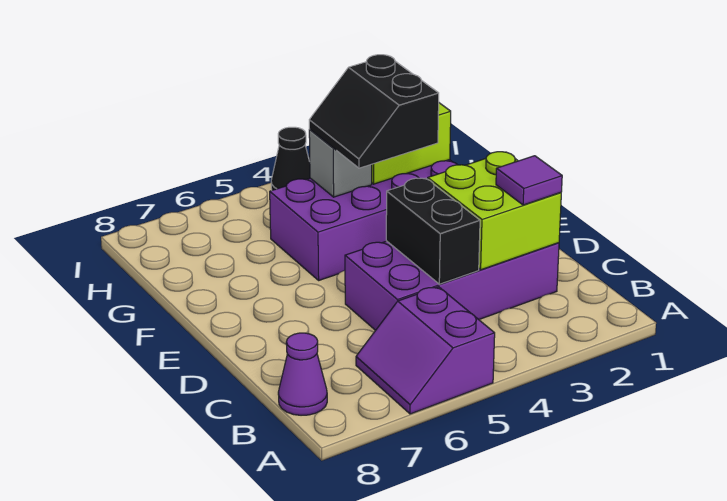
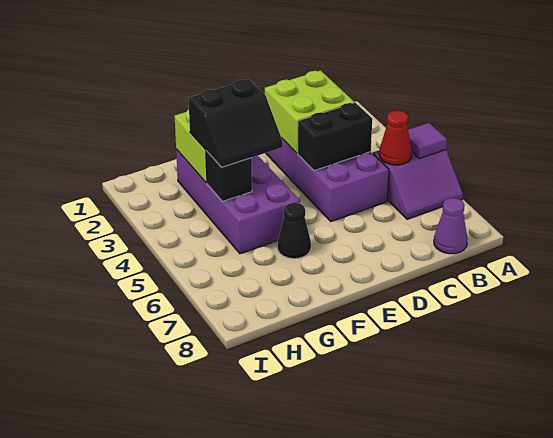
none -> red cone B5 level 2
purple tile C2 level 3 -> purple tile A5 level 2
grey brick G4 level 2 -> black brick G4 level 2
black cone I4 level 1 -> black cone F6 level 1

